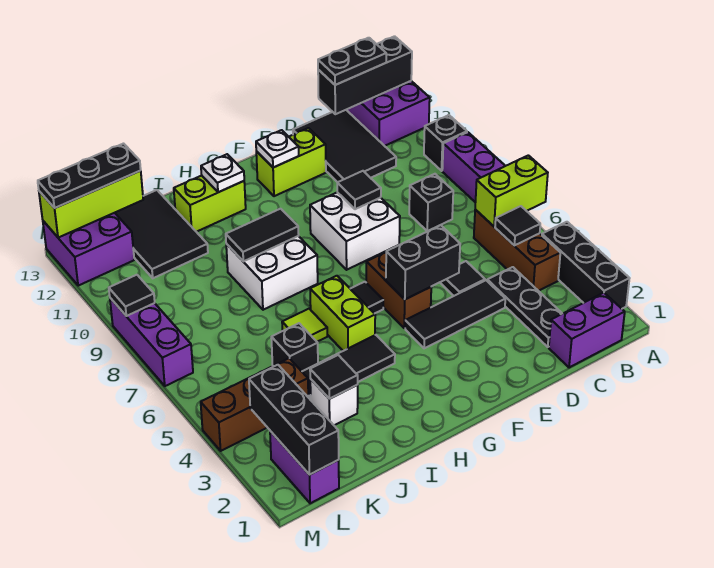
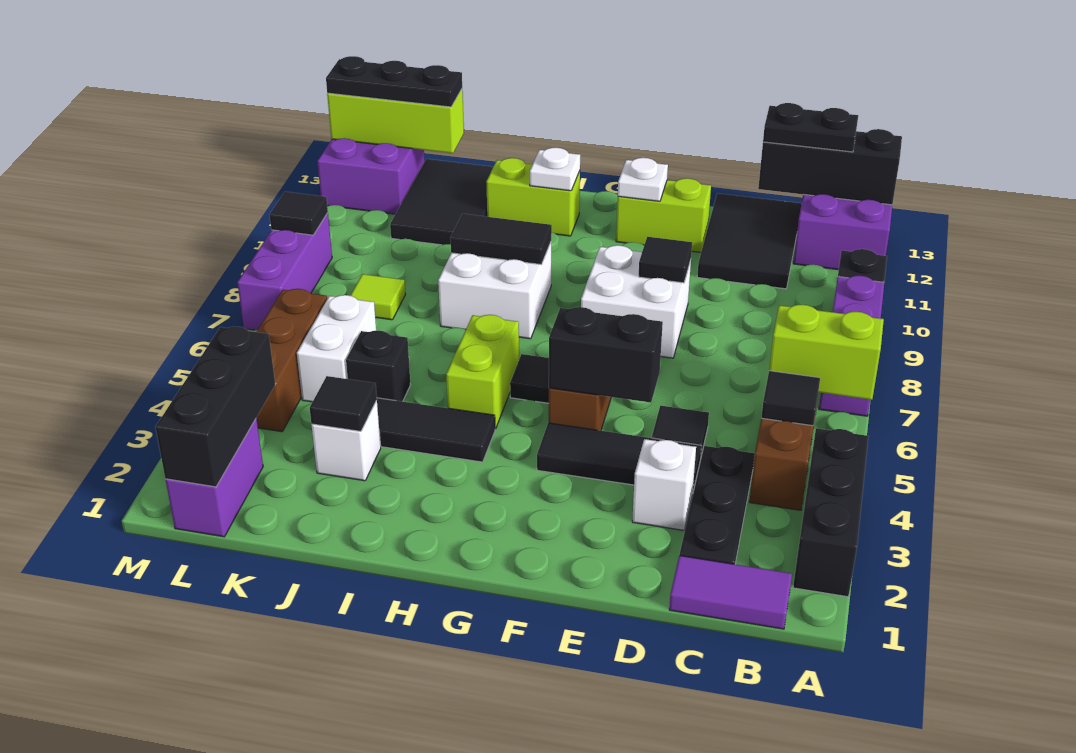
purple brick B1:C1 level 1 -> purple tile B1:C1 level 1
black brick C8 level 1 -> none
none -> white brick D3 level 1
lime tile I6 level 1 -> lime tile K8 level 1
brown brick K4:M4 level 1 -> brown brick L4:L6 level 1
none -> white brick K5:K6 level 1

